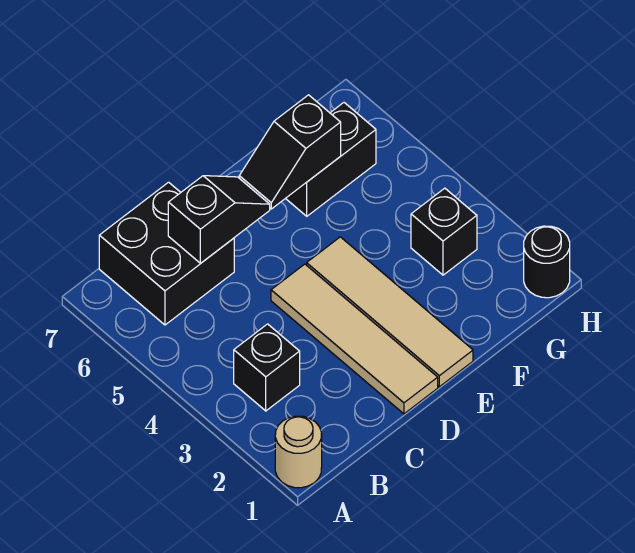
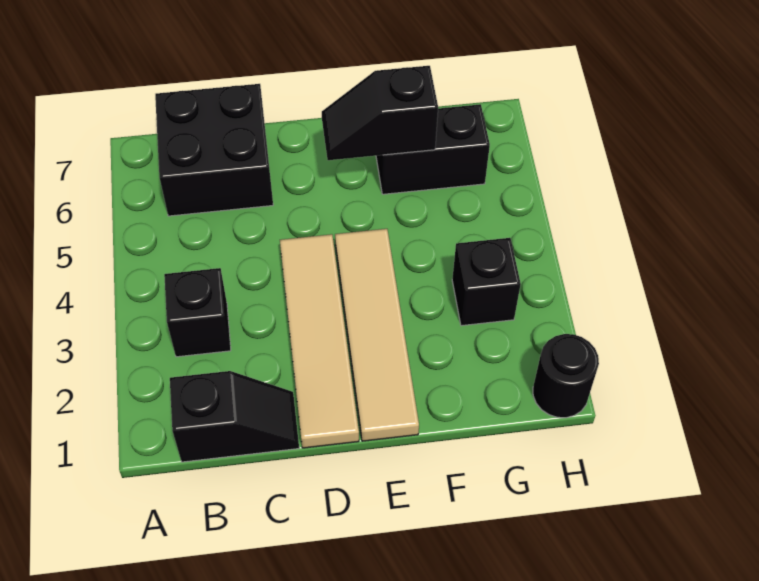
tan round brick A1 level 1 -> none
black slope C6:D6 level 2 top C -> black slope B1:C1 level 1 top B

